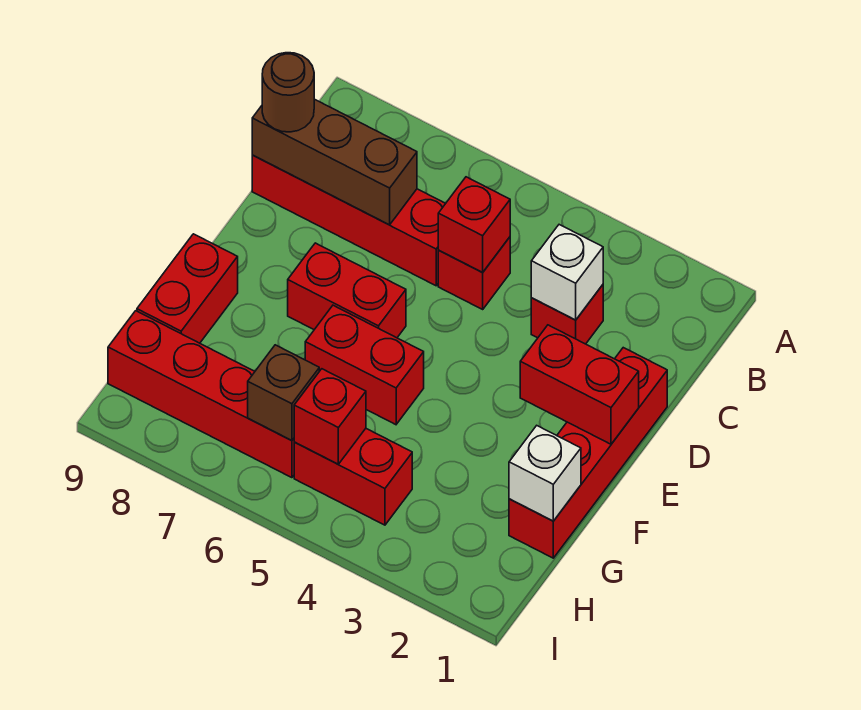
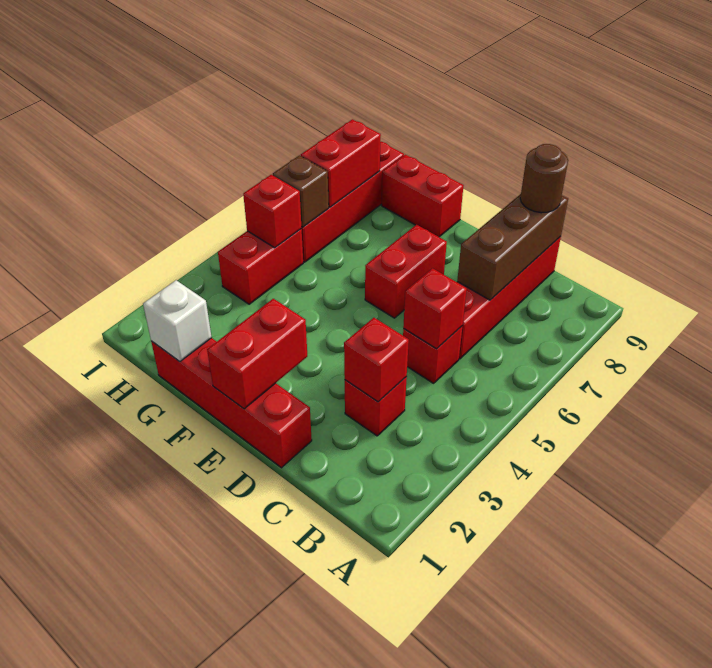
white brick C3 level 2 -> red brick C3 level 2
red brick F5:F6 level 1 -> red brick H7:H8 level 2

